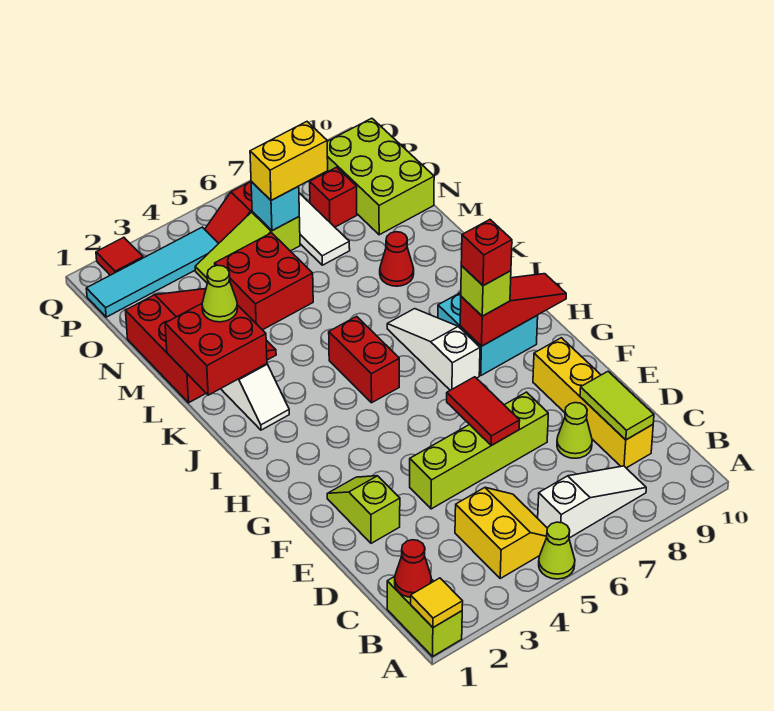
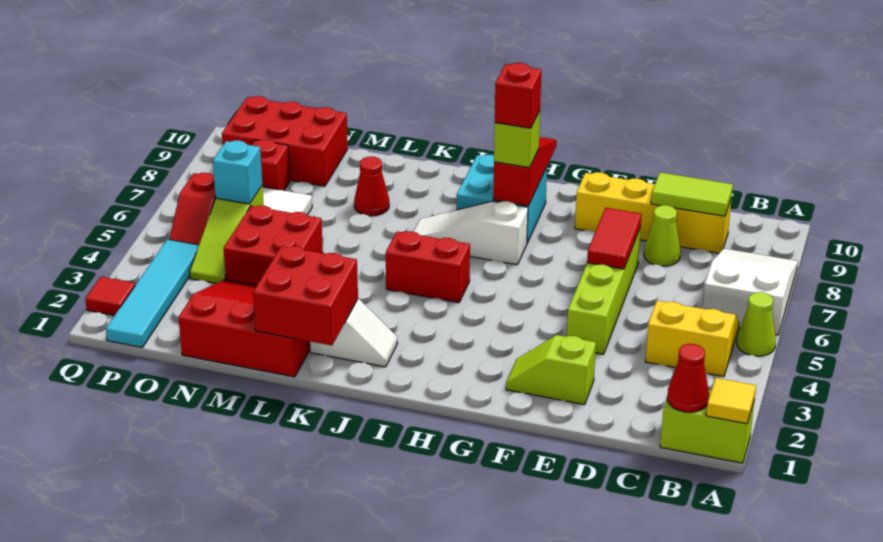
white slope B6:B8 level 1 top 6 -> white slope A6:B8 level 1 top 6
red tile E6:F6 level 2 -> red tile E6:E7 level 2
lime cone L2 level 3 -> none
lime brick N9:P10 level 1 -> red brick N9:P10 level 1
yellow brick O6:O7 level 3 -> none

